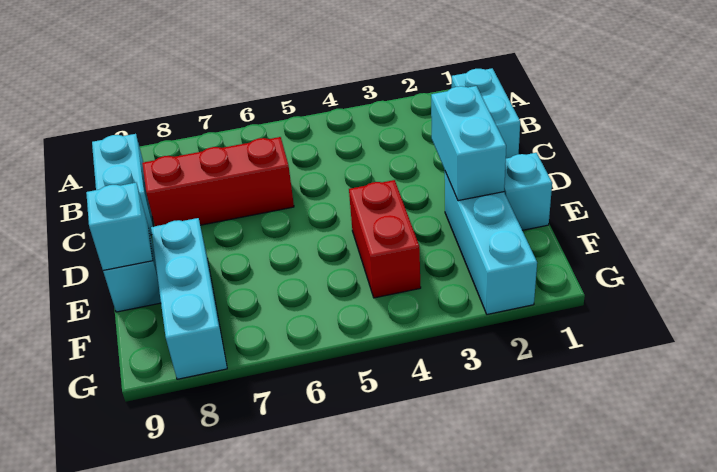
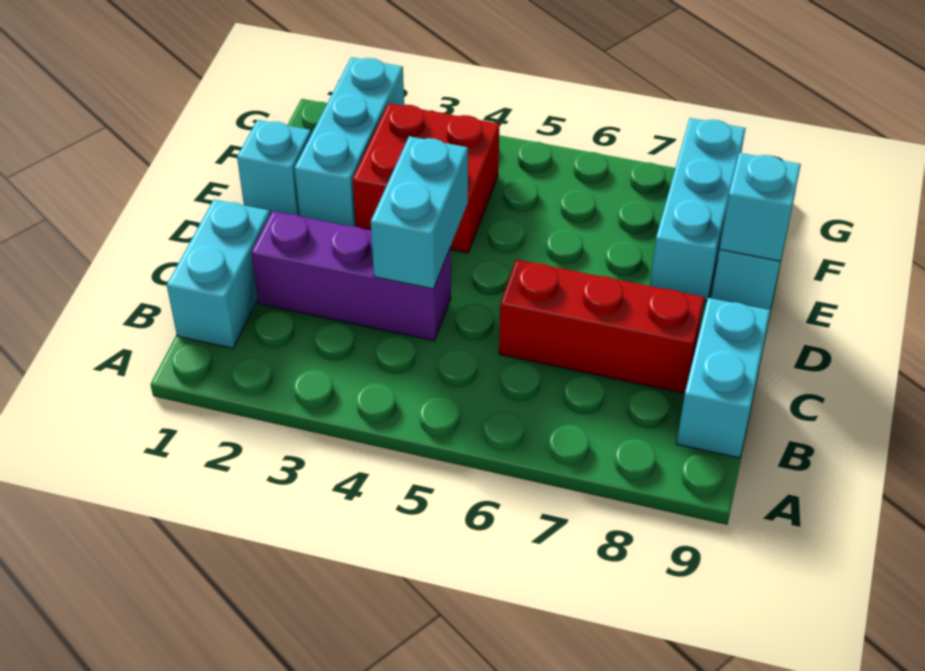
none -> purple brick C2:C4 level 1
cyan brick D2:E2 level 2 -> cyan brick C4:D4 level 2
red brick E4:F4 level 1 -> red brick E3:F4 level 1

